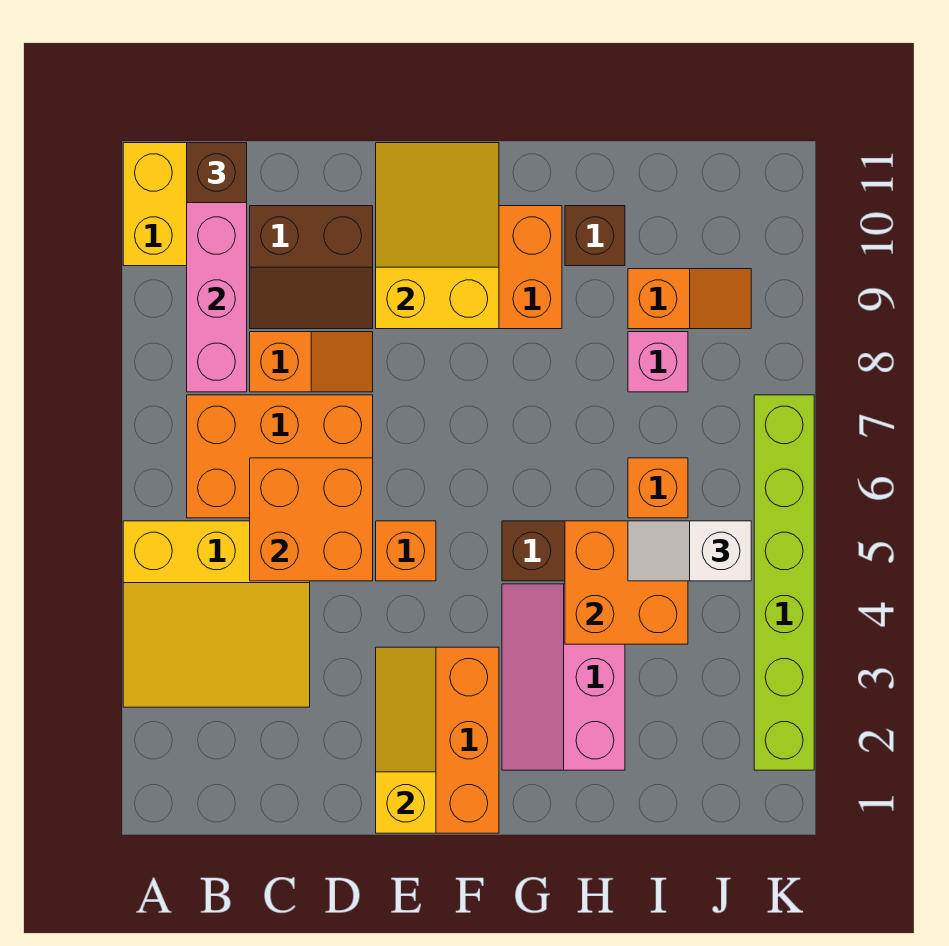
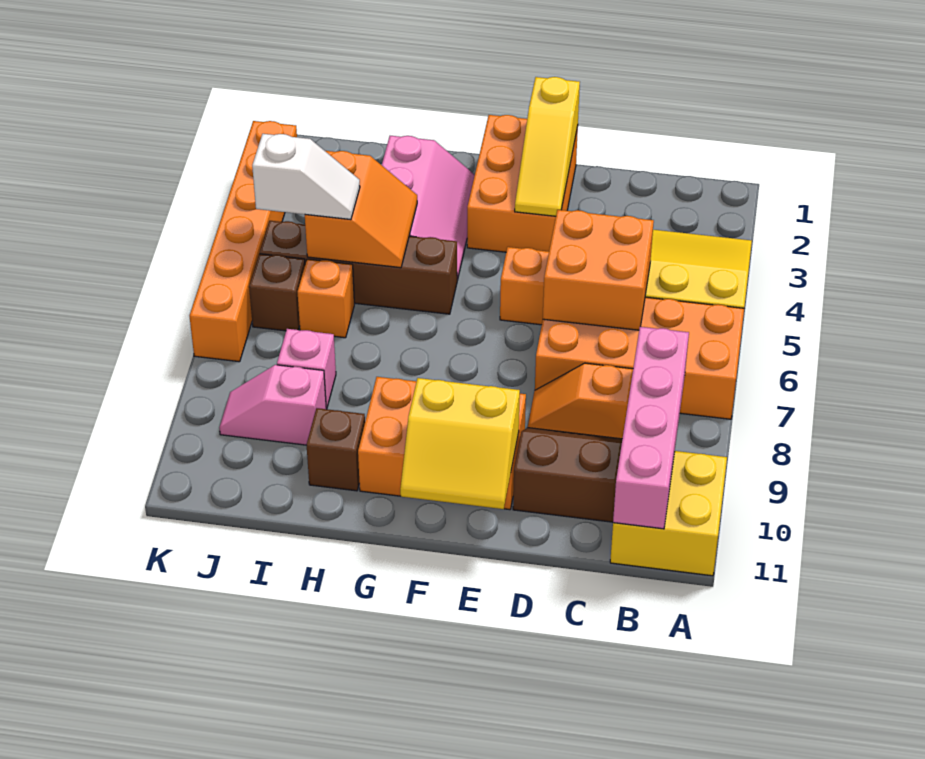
orange brick B6:D7 level 1 -> orange brick A6:D7 level 1
brown brick B11 level 3 -> brown brick J6 level 1
yellow slope E9:F11 level 2 top 9 -> yellow slope E10:F11 level 2 top 10
orange brick H4:I5 level 2 -> orange slope H4:I5 level 2 top I
orange slope I9:J9 level 1 top I -> pink slope I9:J9 level 1 top I
lime brick K2:K7 level 1 -> orange brick K2:K7 level 1

